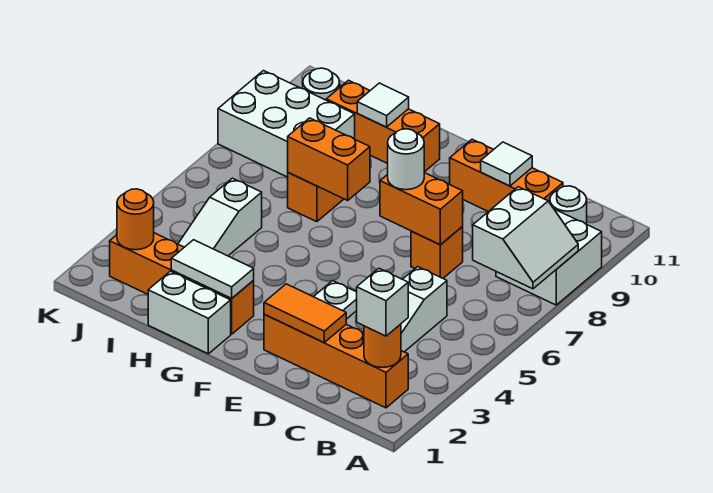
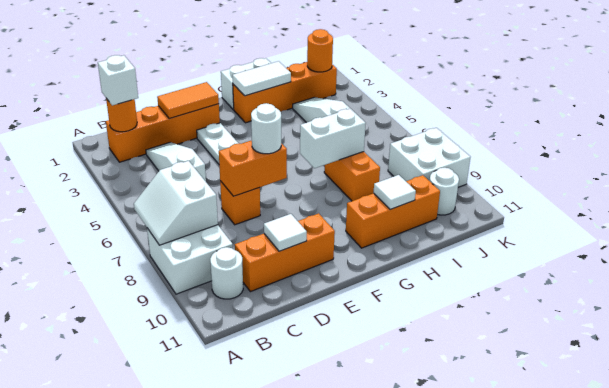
orange brick G7:H7 level 2 -> white brick G7:H7 level 2
white brick I8:K9 level 1 -> white brick J8:K9 level 1

